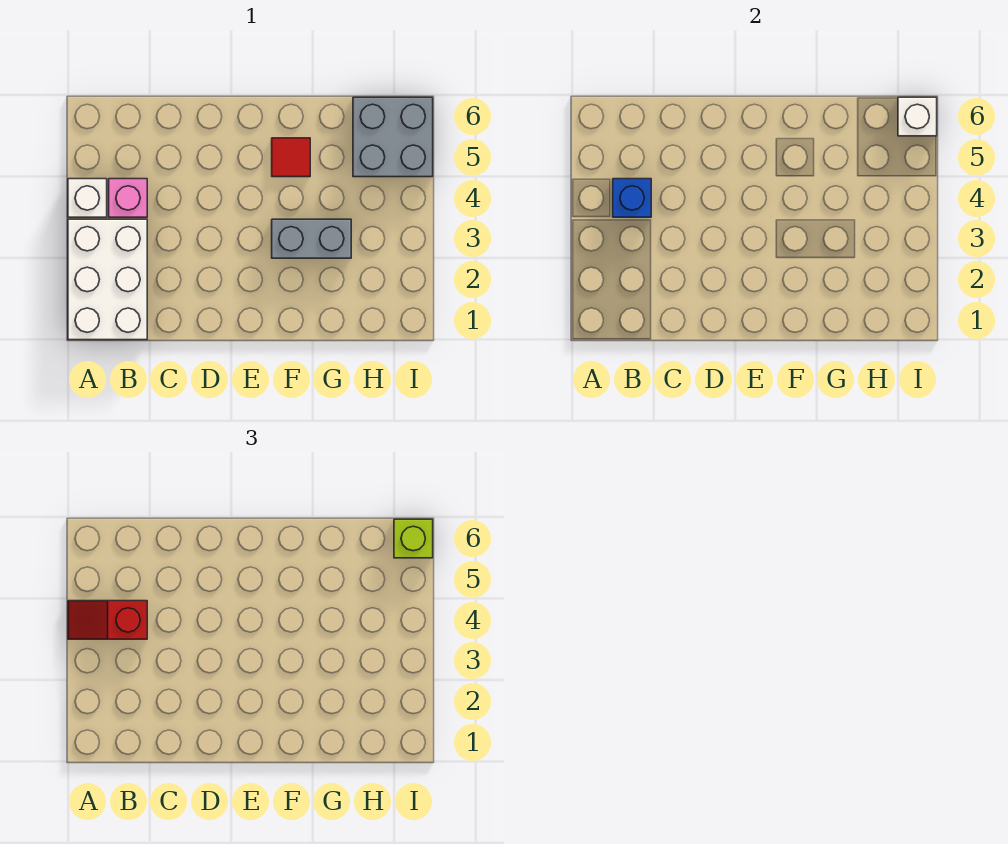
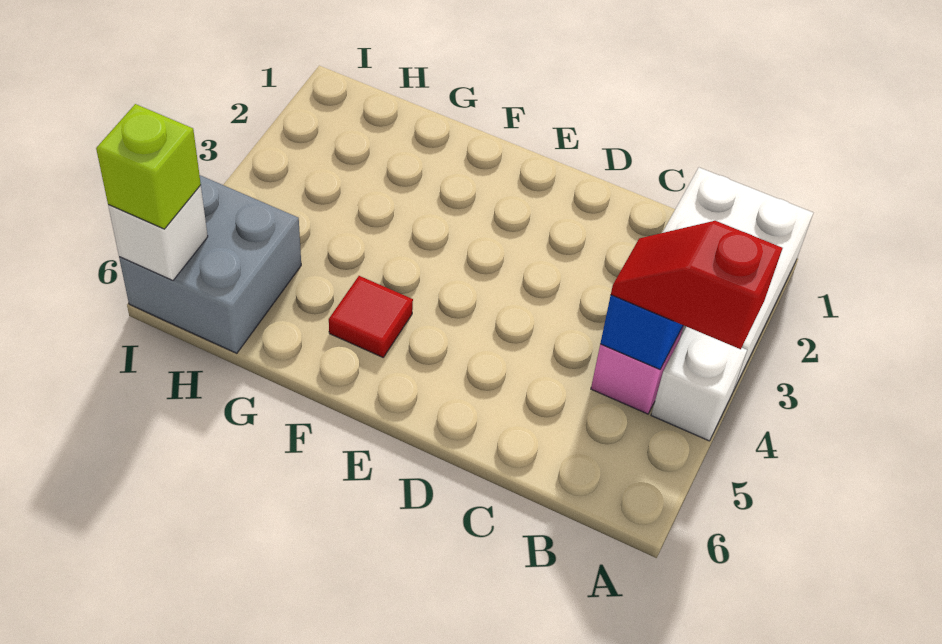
red slope A4:B4 level 3 top B -> red slope A4:B4 level 3 top A
grey brick F3:G3 level 1 -> none

